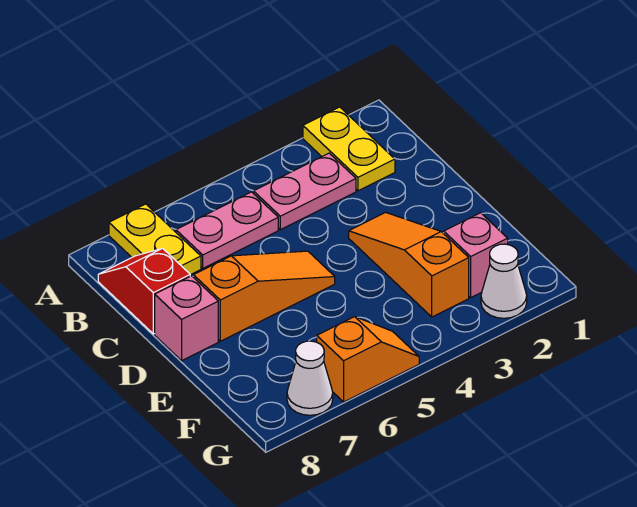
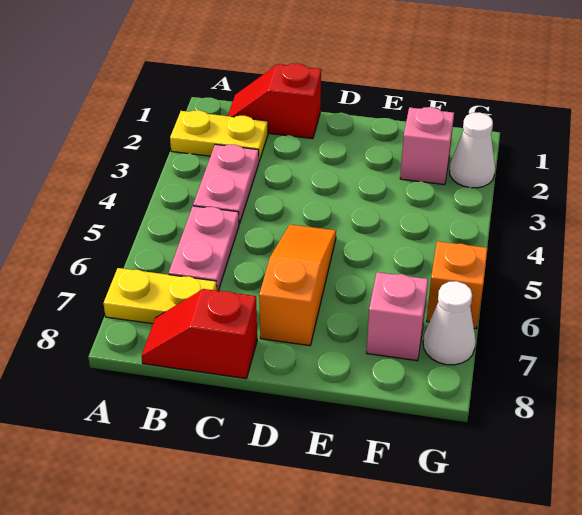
none -> red slope B1:C1 level 1 top C
orange slope D3:F3 level 1 top F -> none
pink brick D8 level 1 -> pink brick F7 level 1

